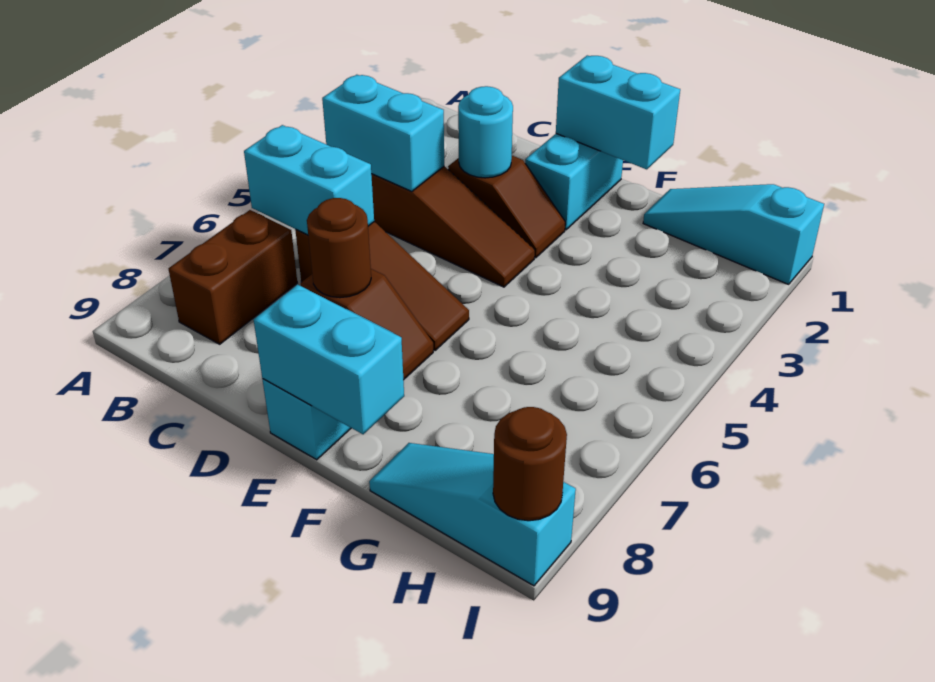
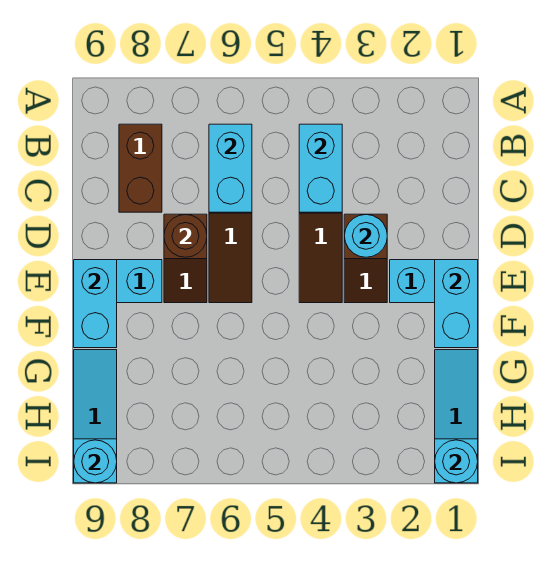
brown brick B7:B8 level 1 -> brown brick B8:C8 level 1
none -> cyan round brick I1 level 2
brown round brick I9 level 2 -> cyan round brick I9 level 2

